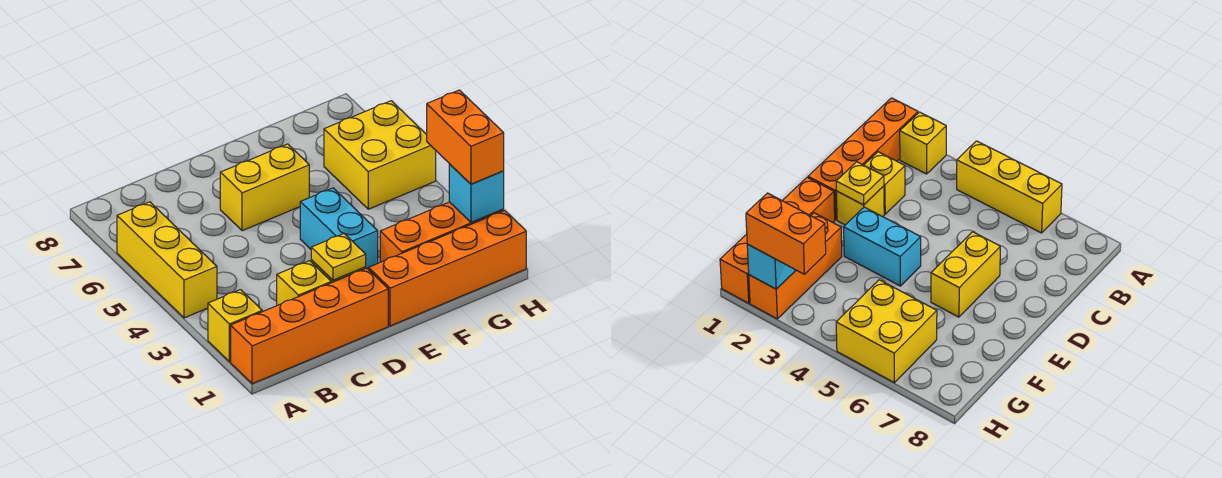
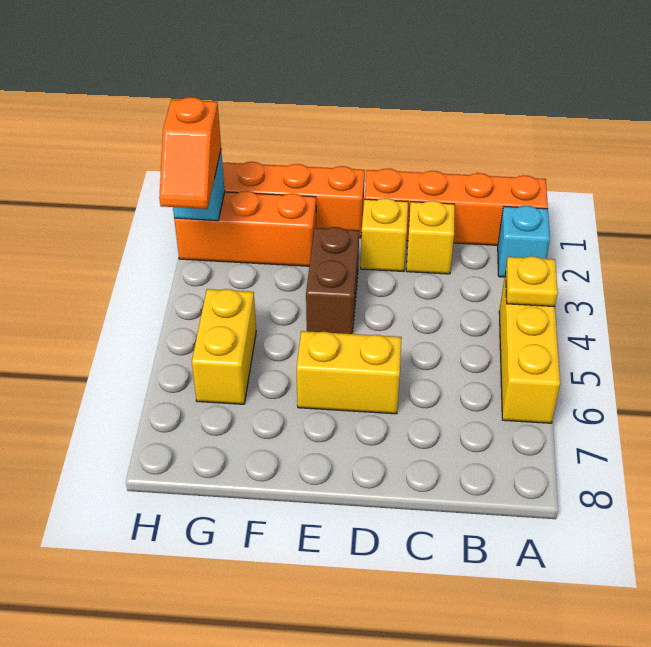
yellow brick A2 level 1 -> cyan brick A2 level 1
yellow plate D2 level 2 -> yellow plate A4 level 2
cyan brick E3:E4 level 1 -> brown brick E3:E4 level 1
yellow brick G5:H6 level 1 -> yellow brick G5:G6 level 1
orange brick H2:H3 level 3 -> orange slope H2:H3 level 3 top 2

